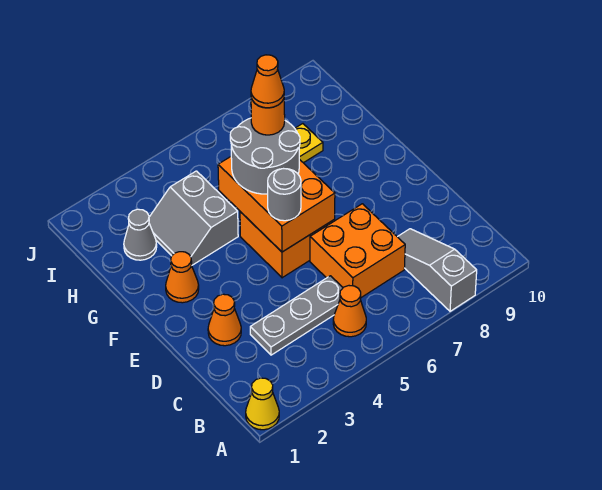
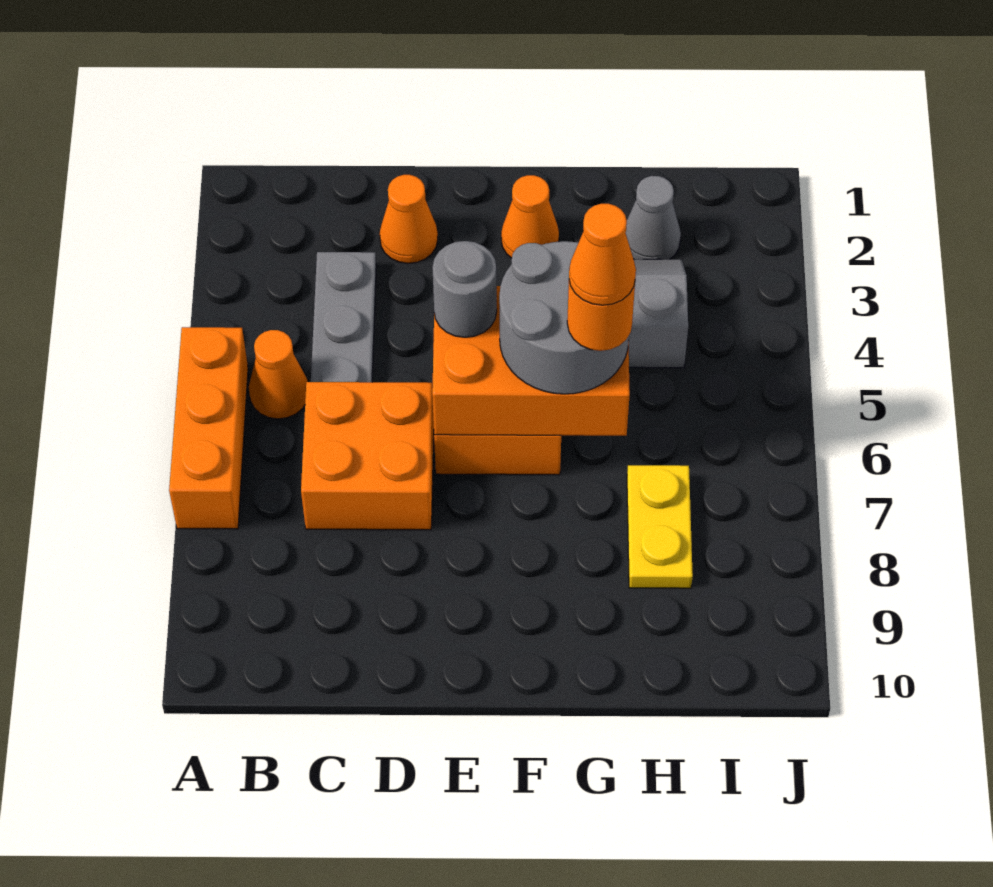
yellow cone A1 level 1 -> none
none -> orange brick A5:A7 level 1
grey slope A8:C8 level 1 top A -> none

